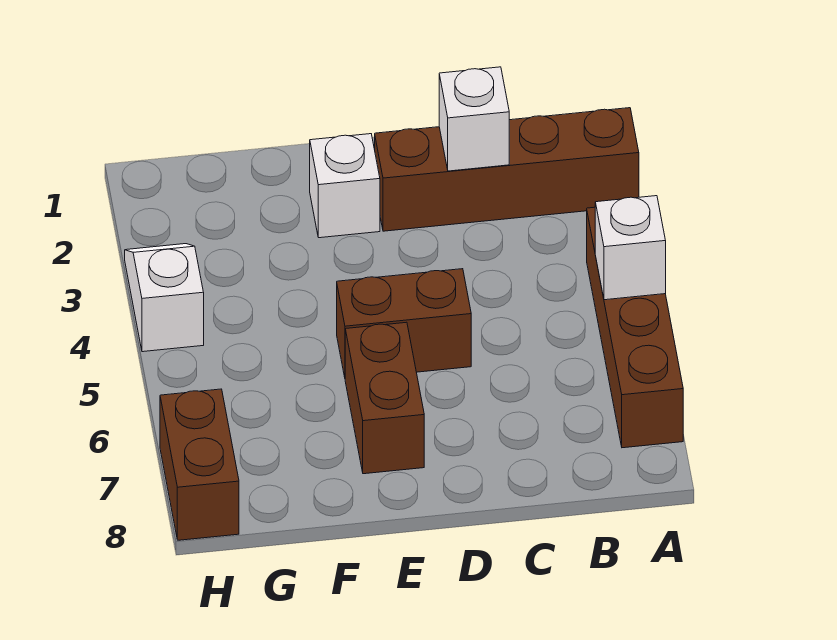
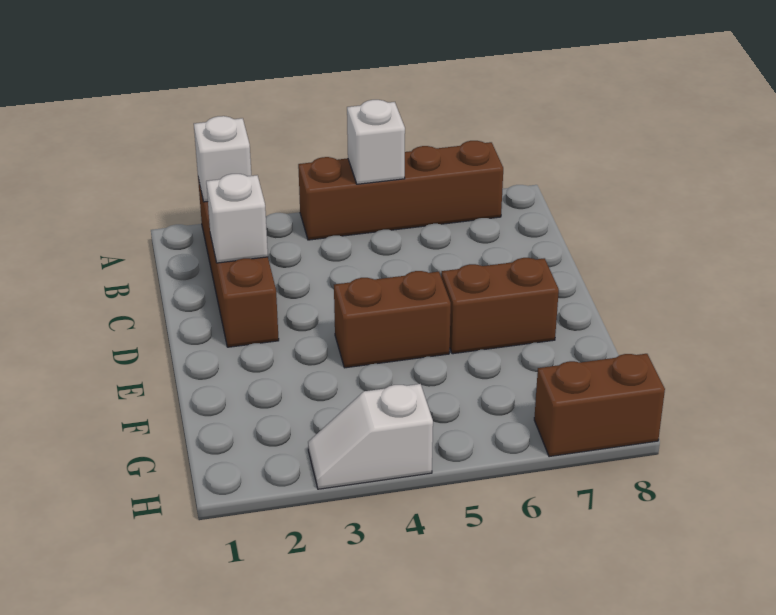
brown brick D5:E5 level 1 -> brown brick E4:E5 level 1
white brick E2 level 1 -> white brick A2 level 2

